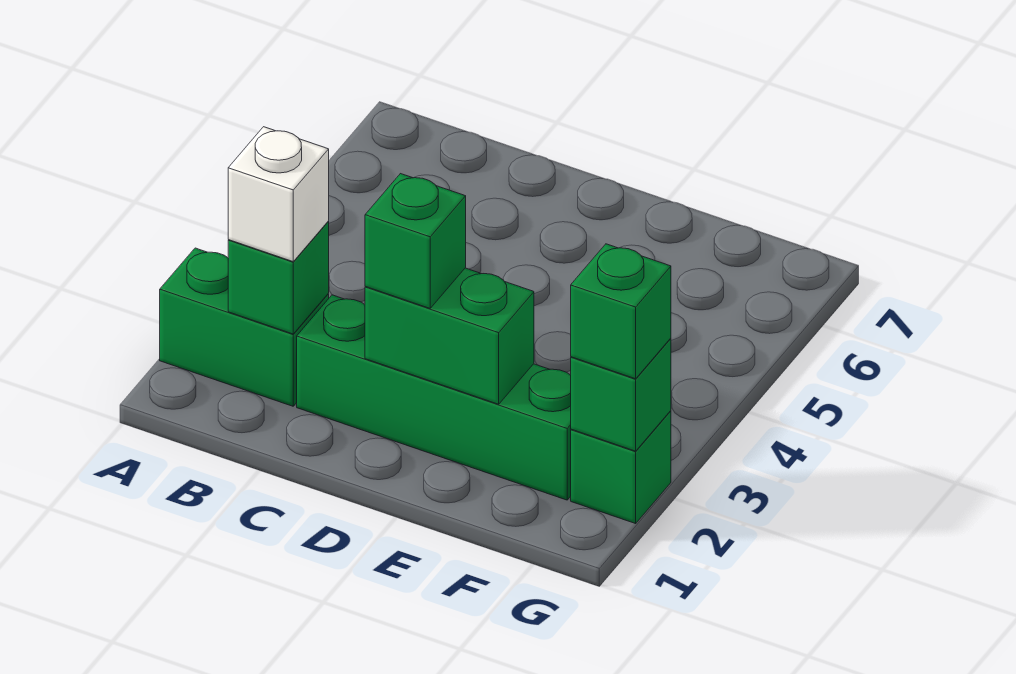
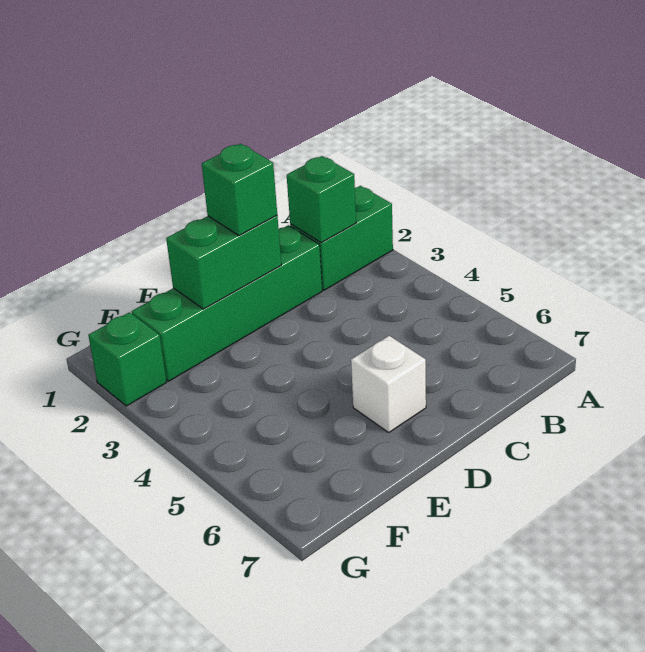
white brick B2 level 3 -> white brick D6 level 1
green brick G2 level 2 -> none
green brick G2 level 3 -> none

